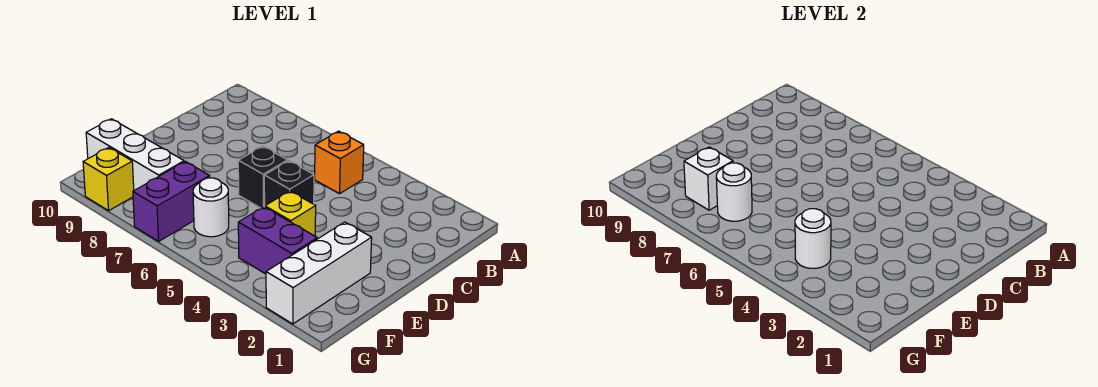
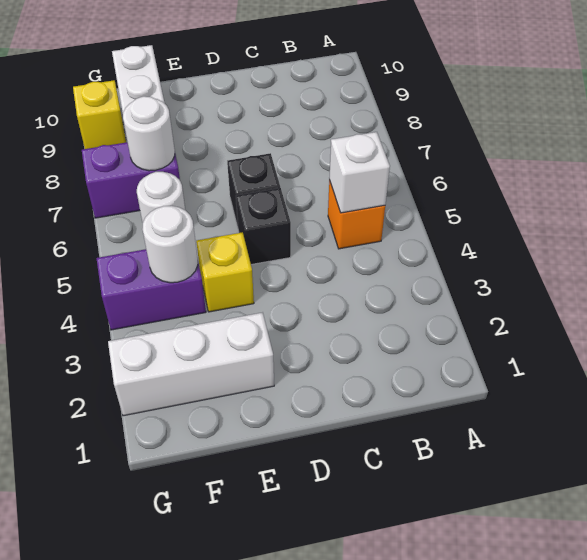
purple brick F3:F4 level 1 -> purple brick F4:G4 level 1
white brick F8 level 2 -> white brick B5 level 2

